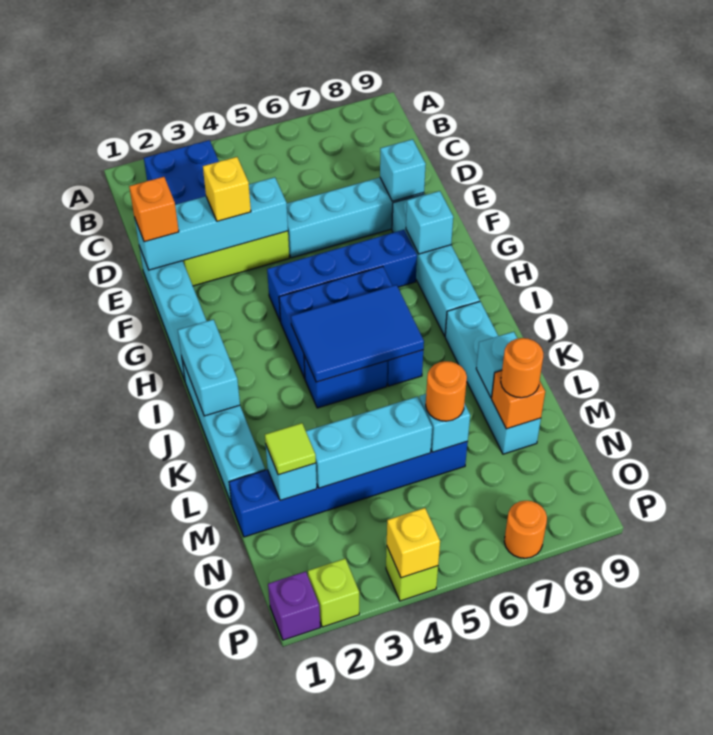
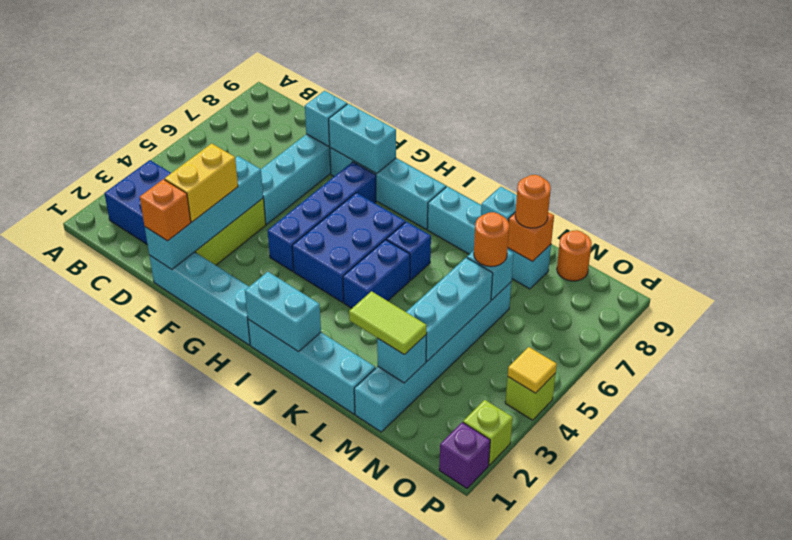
yellow brick E3 level 3 -> yellow brick E2:E3 level 3
cyan brick G8 level 2 -> cyan brick F8:G8 level 2
blue tile I4:J6 level 2 -> none
blue brick M1:M6 level 1 -> cyan brick M1:M6 level 1
lime tile M2 level 3 -> lime tile L2:M2 level 3
yellow brick P4 level 2 -> yellow tile P4 level 2
orange round brick P7 level 1 -> orange round brick N9 level 1

